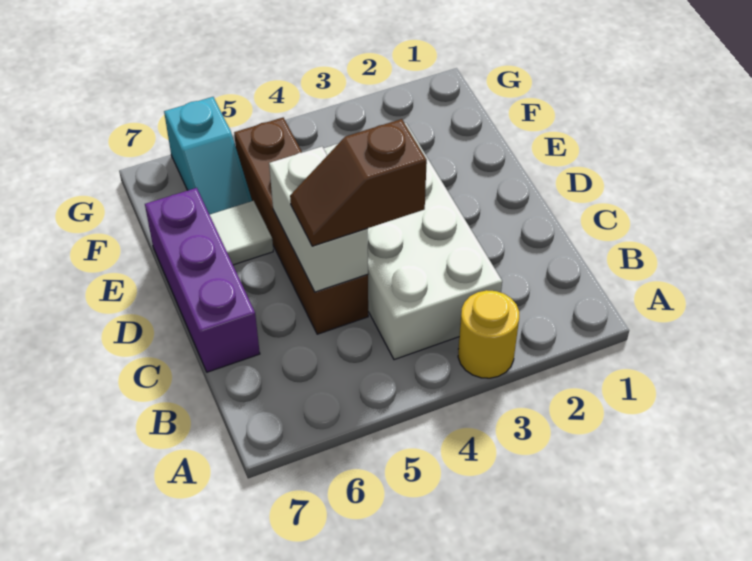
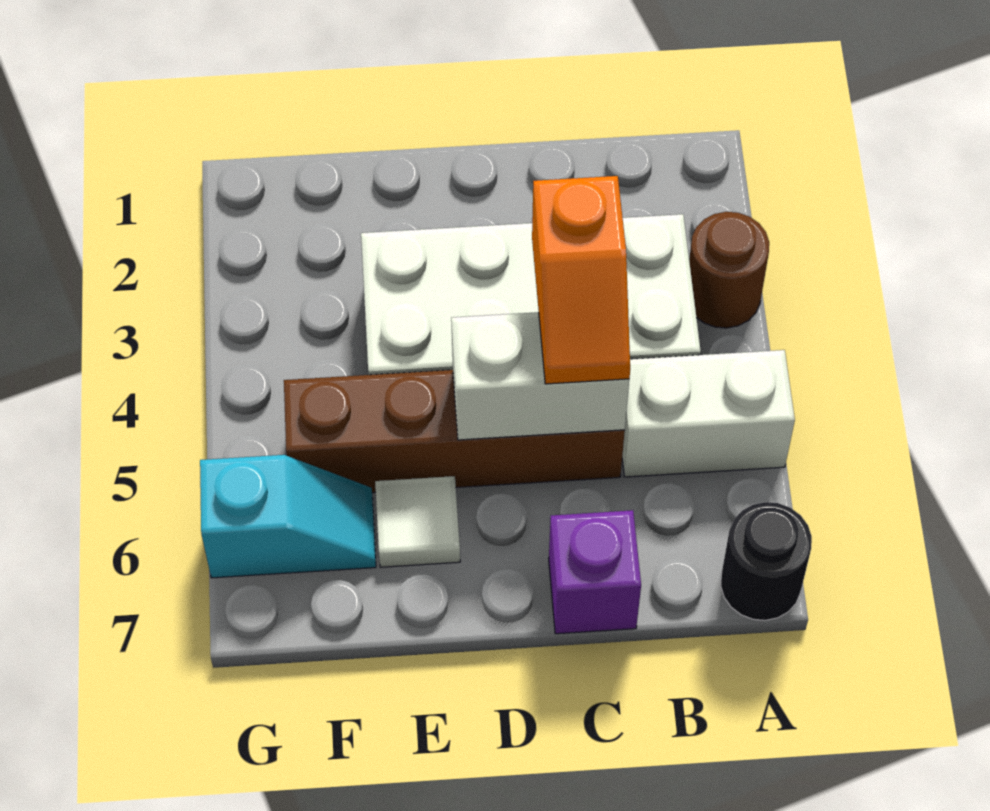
yellow round brick A3 level 1 -> brown round brick A3 level 1
none -> white brick A5:B5 level 1
none -> black round brick A7 level 1
brown slope C4:C5 level 3 top 4 -> orange slope C4:C5 level 3 top 4
purple brick C7:E7 level 1 -> purple brick C7 level 1

